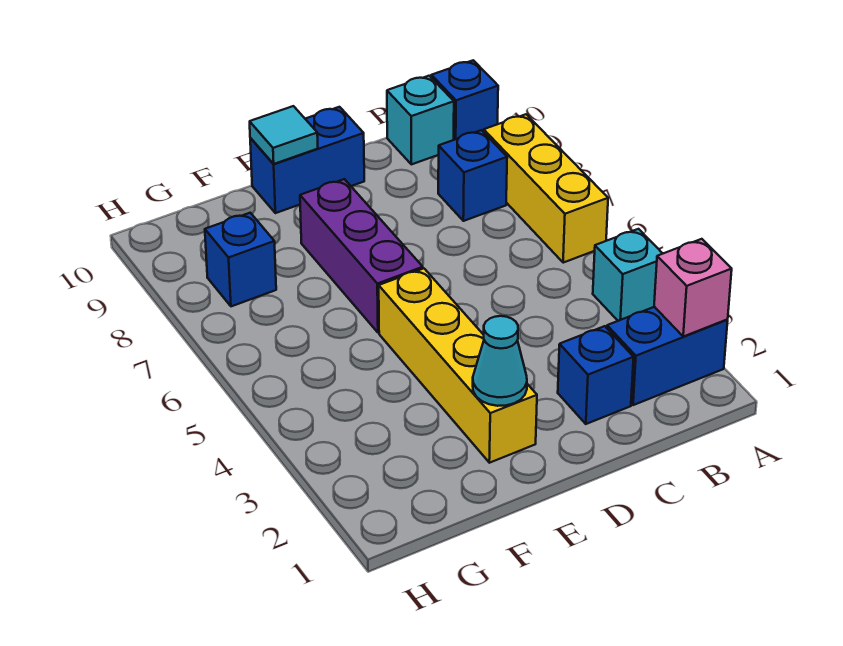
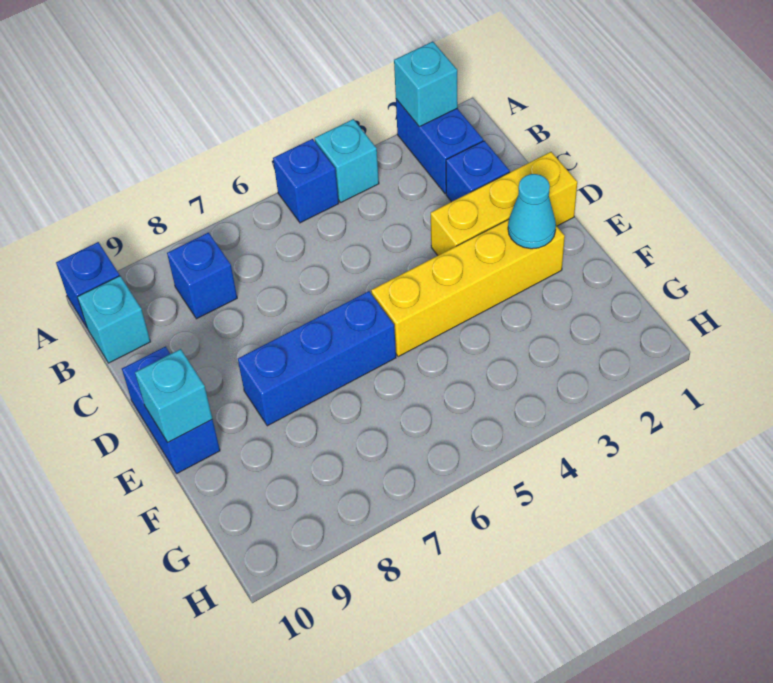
pink brick A2 level 2 -> cyan brick A2 level 2
yellow brick A6:A8 level 1 -> yellow brick D1:D3 level 1
purple brick E6:E8 level 1 -> blue brick E6:E8 level 1
cyan tile E10 level 2 -> cyan brick E10 level 2
blue brick G8 level 1 -> blue brick A5 level 1

